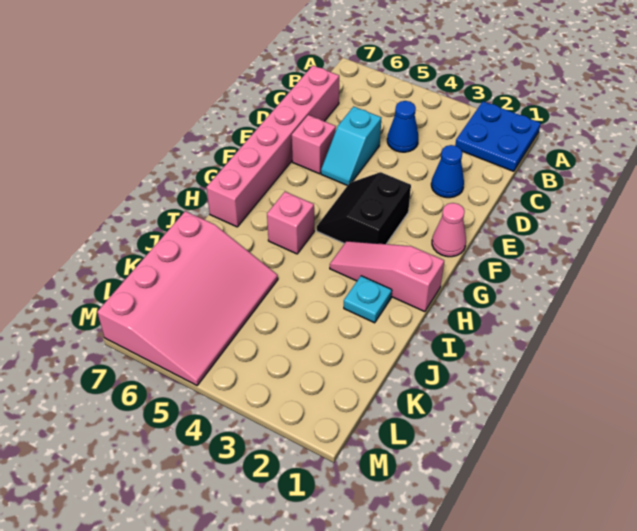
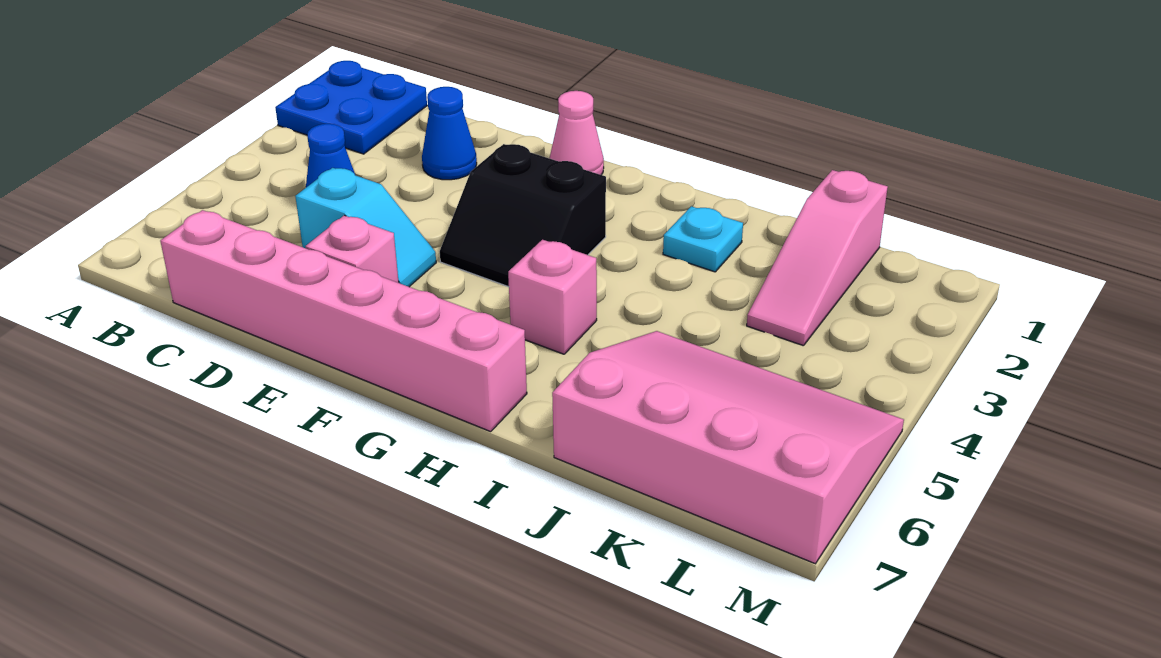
pink slope H1:H3 level 1 top 1 -> pink slope K1:K3 level 1 top 1

